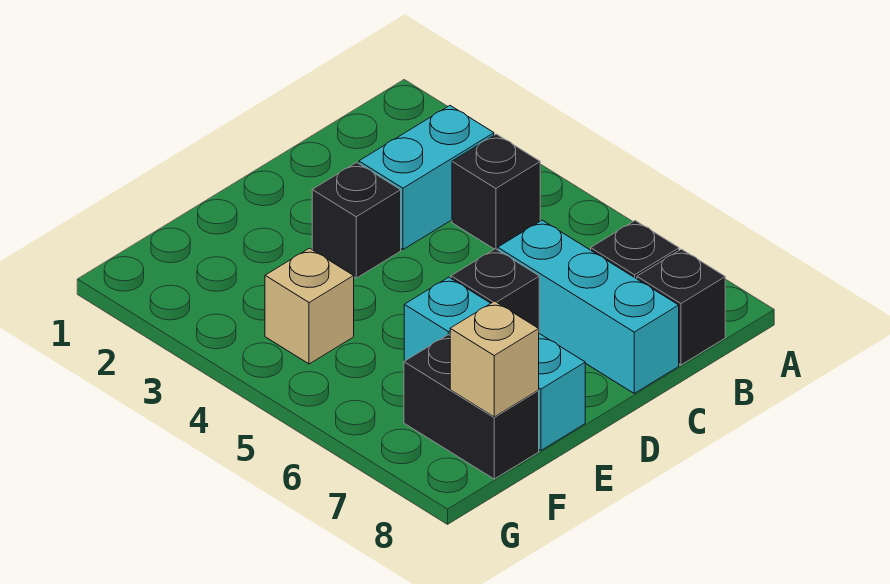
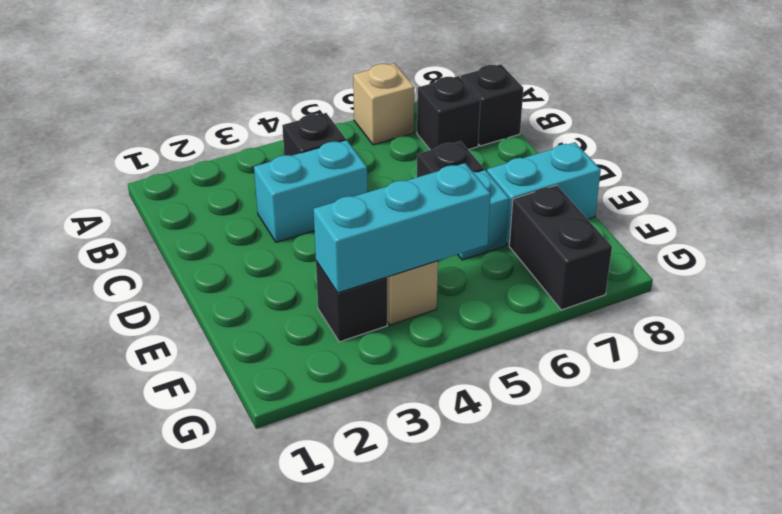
cyan brick B3:C3 level 1 -> cyan brick C3:C4 level 1
cyan brick C6:C8 level 1 -> cyan brick F3:F5 level 2
black brick D3 level 1 -> black brick F3 level 1
black brick F7:F8 level 1 -> black brick F7:G7 level 1
tan brick F8 level 2 -> tan brick A6 level 1

